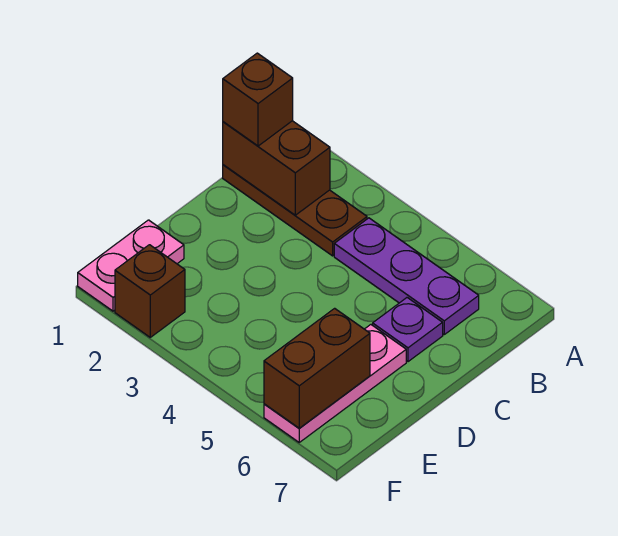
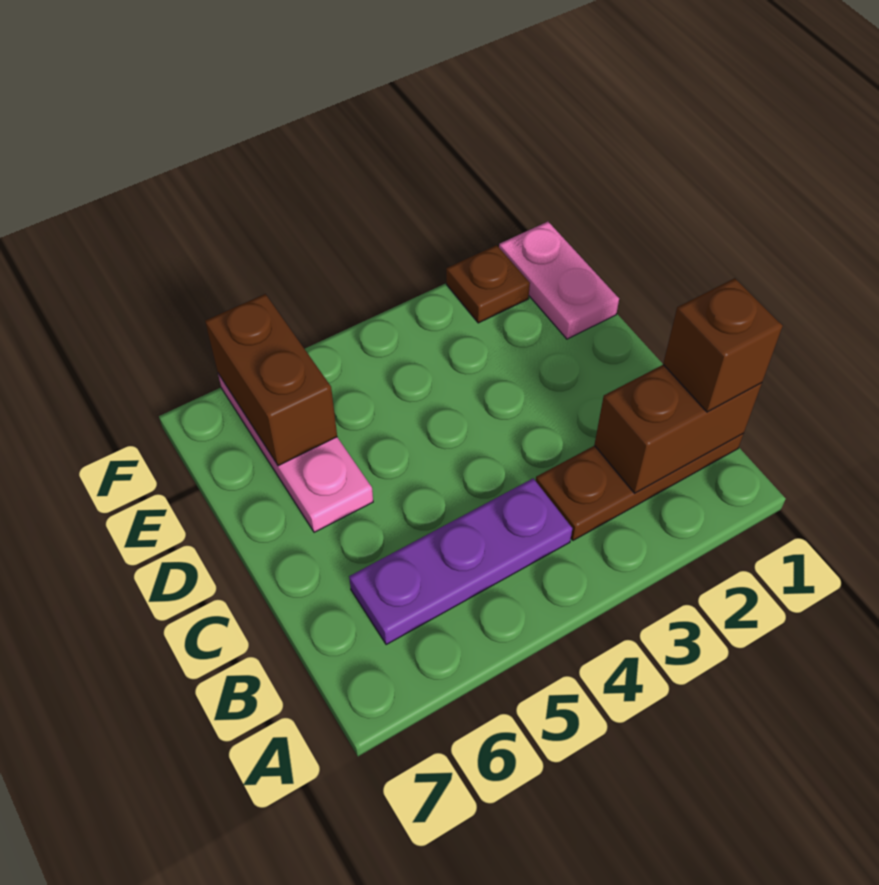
purple plate C6 level 1 -> none
brown brick F2 level 1 -> brown plate F2 level 1

